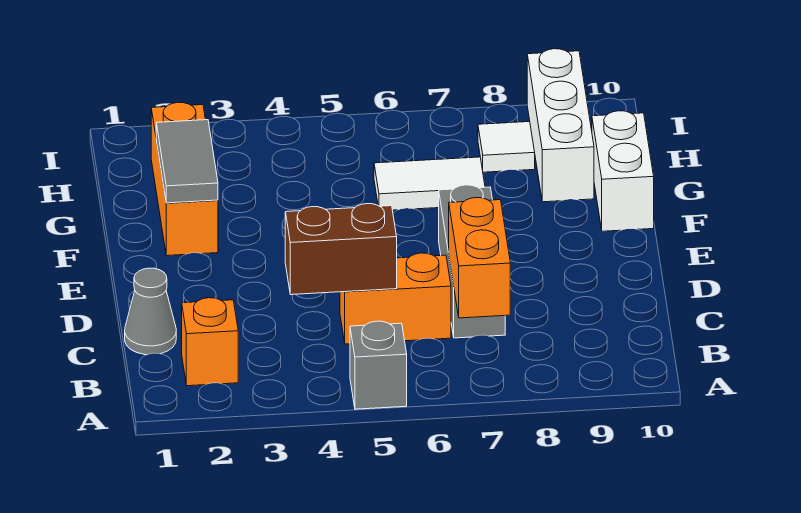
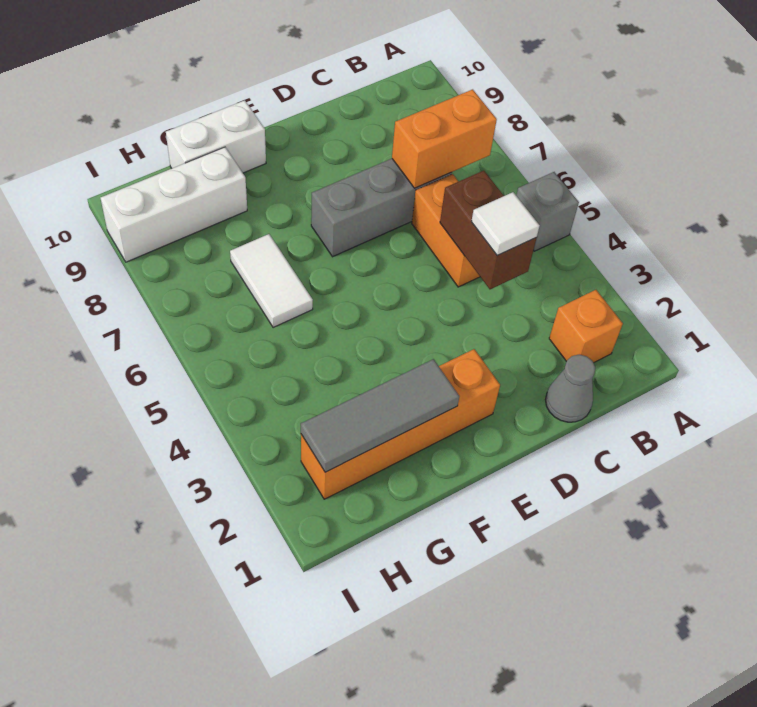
orange brick F2:H2 level 1 -> orange brick E2:H2 level 1
grey tile F2:G2 level 2 -> grey tile F2:H2 level 2
white tile H8 level 1 -> white tile C4 level 3

